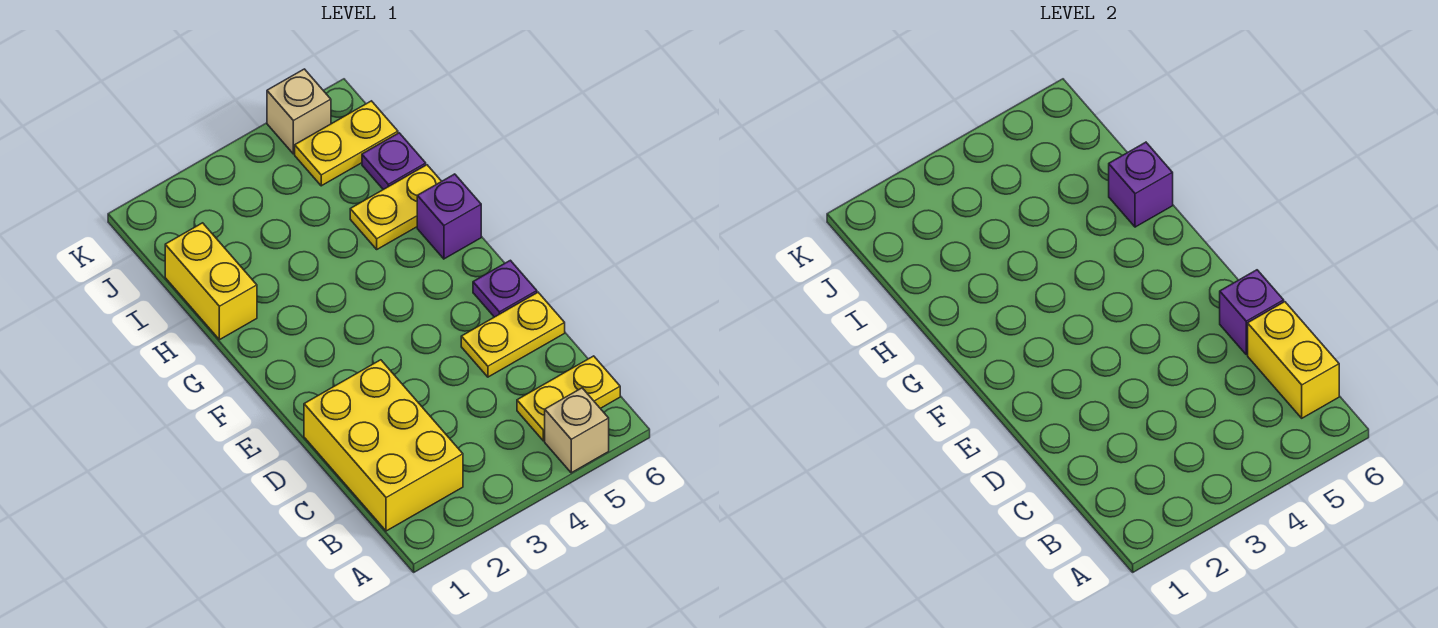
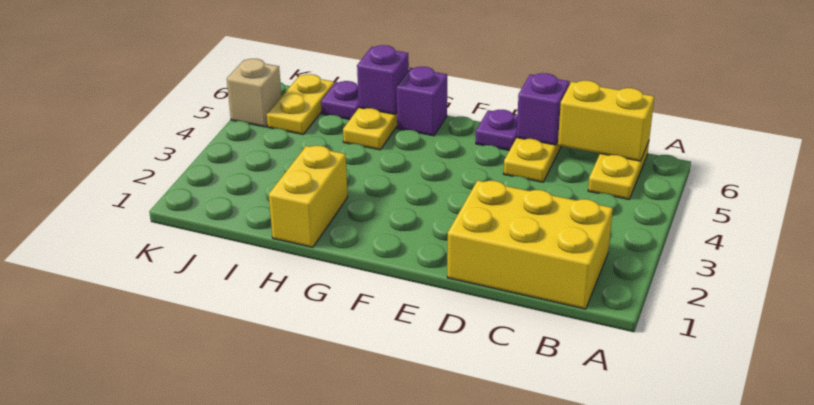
tan brick A5 level 1 -> none
yellow brick H1:I1 level 1 -> yellow brick H1:H2 level 1

